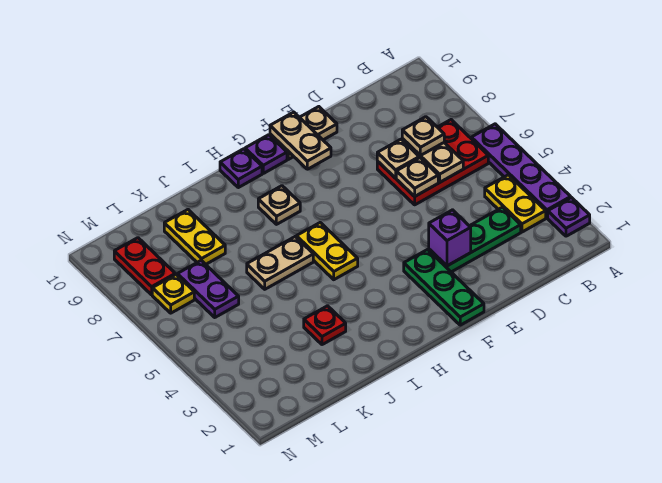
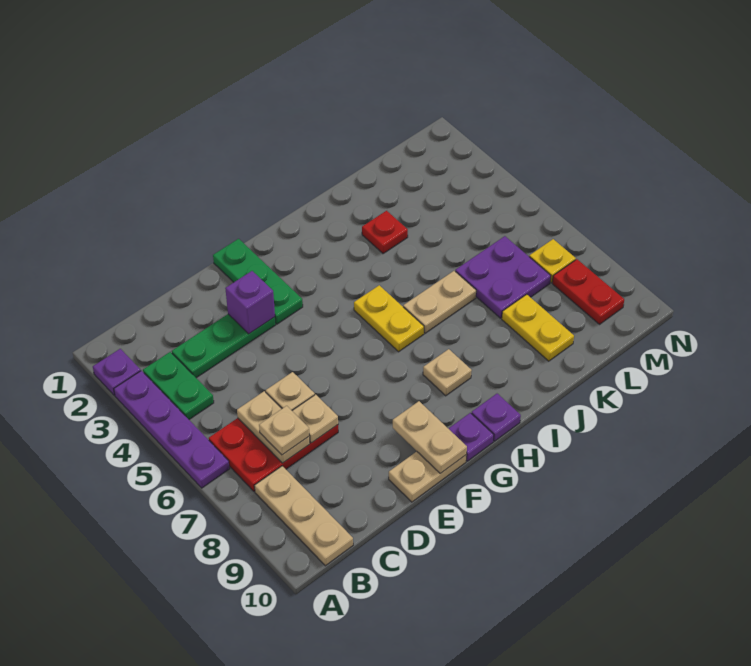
yellow plate B3:B4 level 1 -> green plate B3:B4 level 1
none -> tan plate B8:B10 level 1
purple plate L6:L7 level 1 -> purple plate K6:L7 level 1

